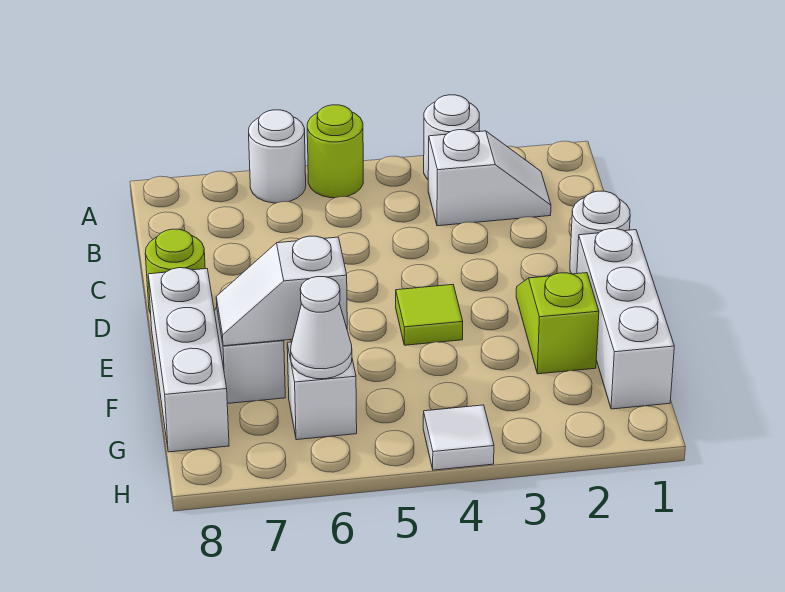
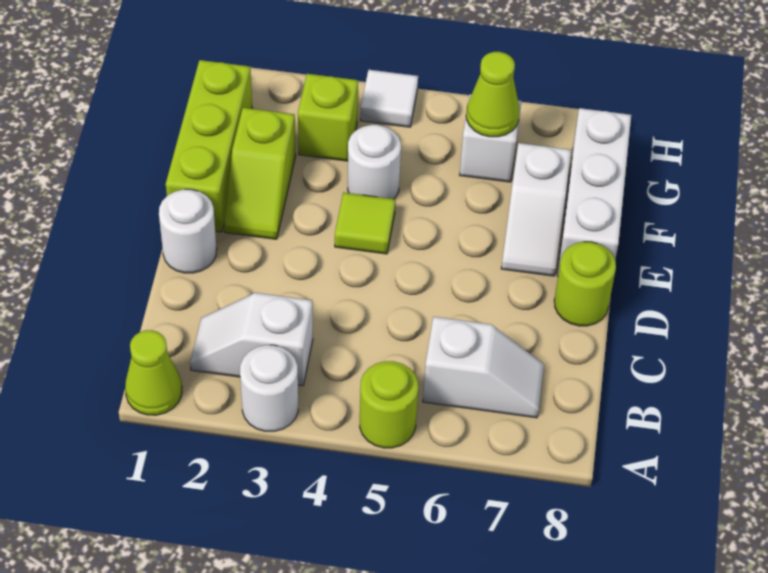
none -> lime cone A1 level 1
white round brick A6 level 1 -> white round brick F4 level 1
white brick E1:G1 level 1 -> lime brick E1:G1 level 1
white slope F6:F7 level 2 top 6 -> white slope B6:B7 level 1 top 6
none -> lime brick G3 level 1
white cone G6 level 2 -> lime cone G6 level 2

